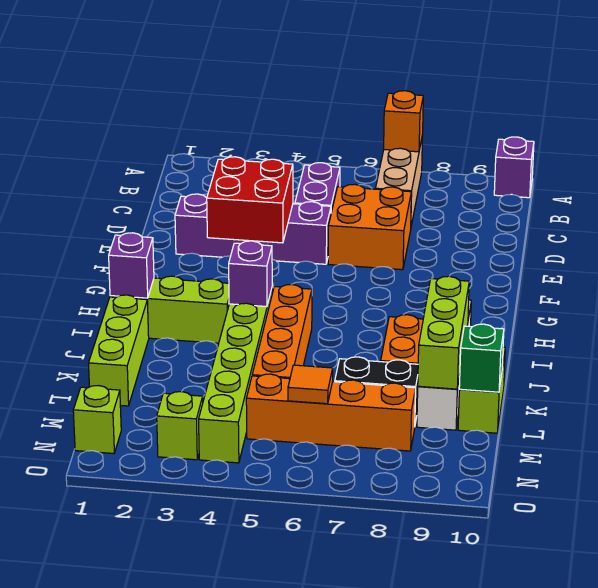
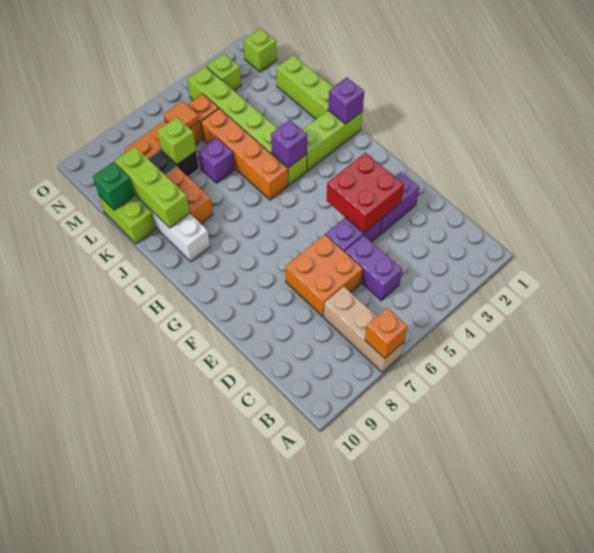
purple brick A10 level 1 -> purple brick K6 level 1
none -> lime brick L7 level 2

